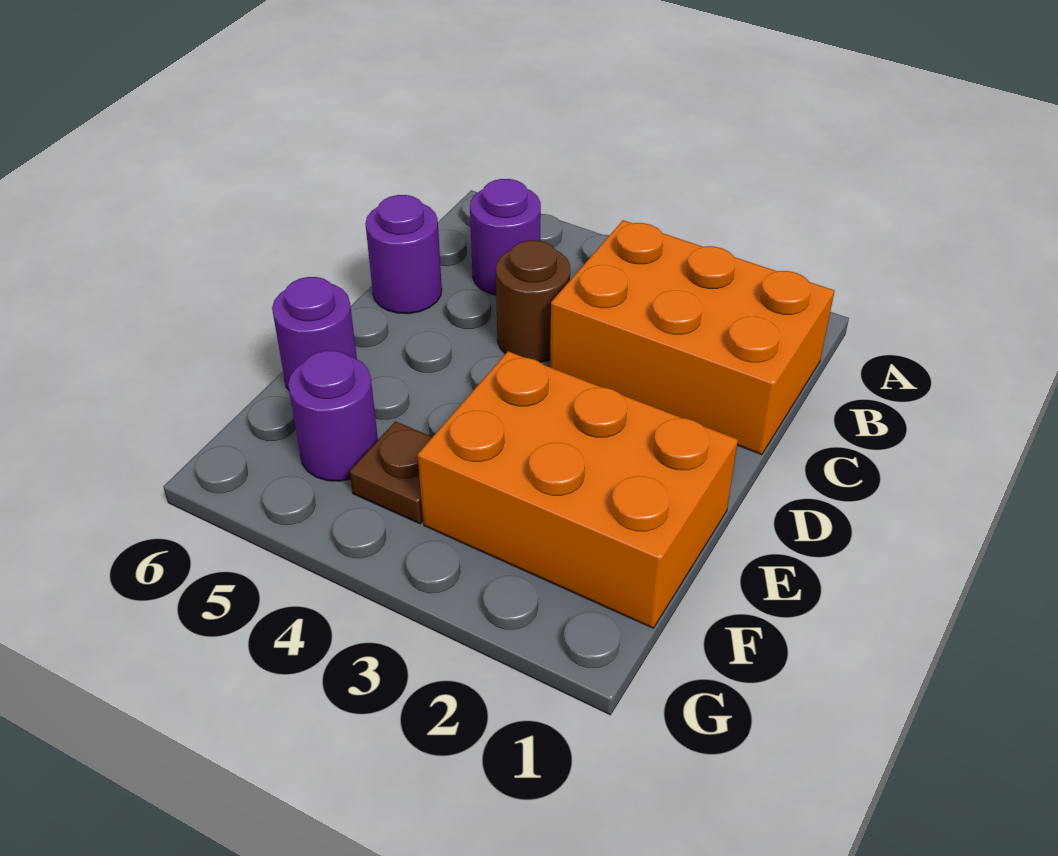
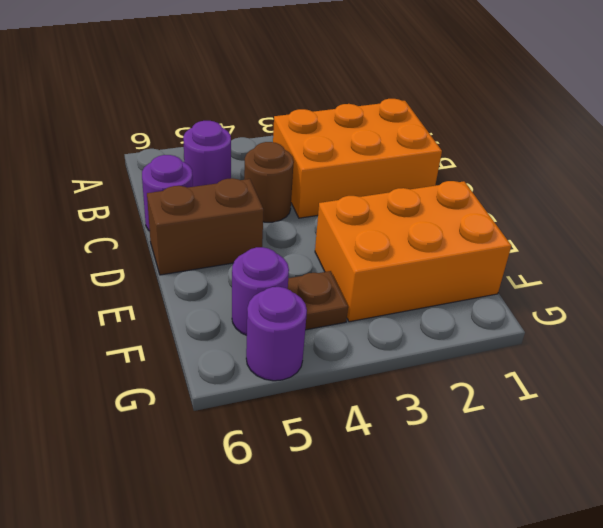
none -> brown brick D5:D6 level 1
purple round brick E6 level 1 -> purple round brick G5 level 1

